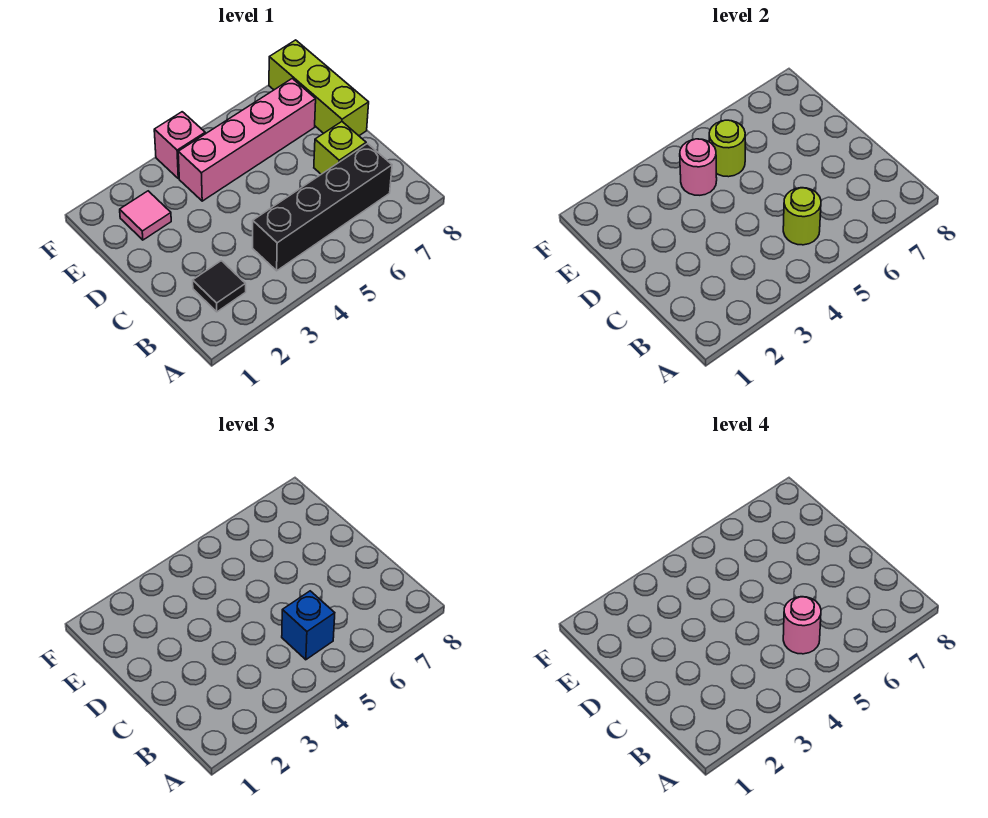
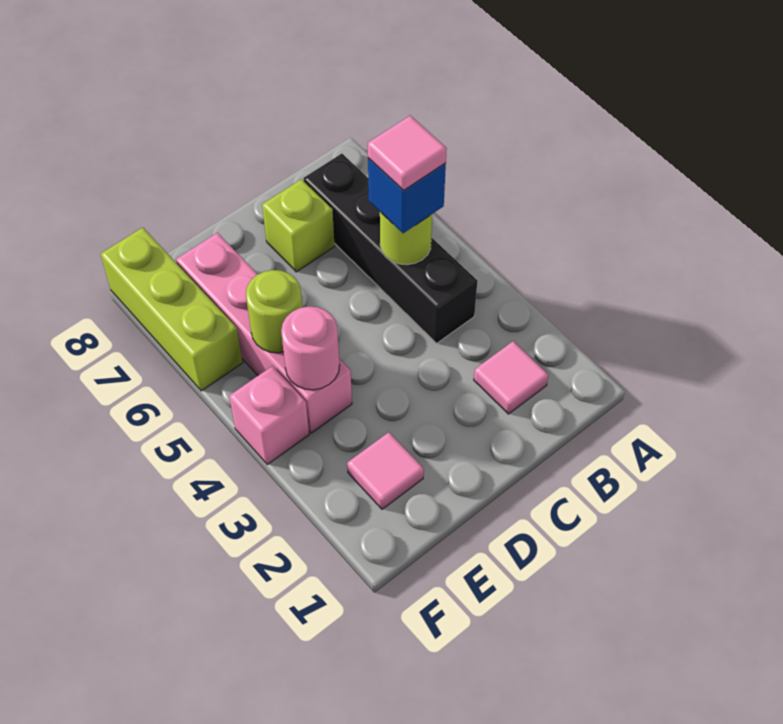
black tile B2 level 1 -> pink tile B2 level 1
pink round brick B5 level 4 -> pink tile B5 level 4
lime brick D8:F8 level 1 -> lime brick F6:F8 level 1

